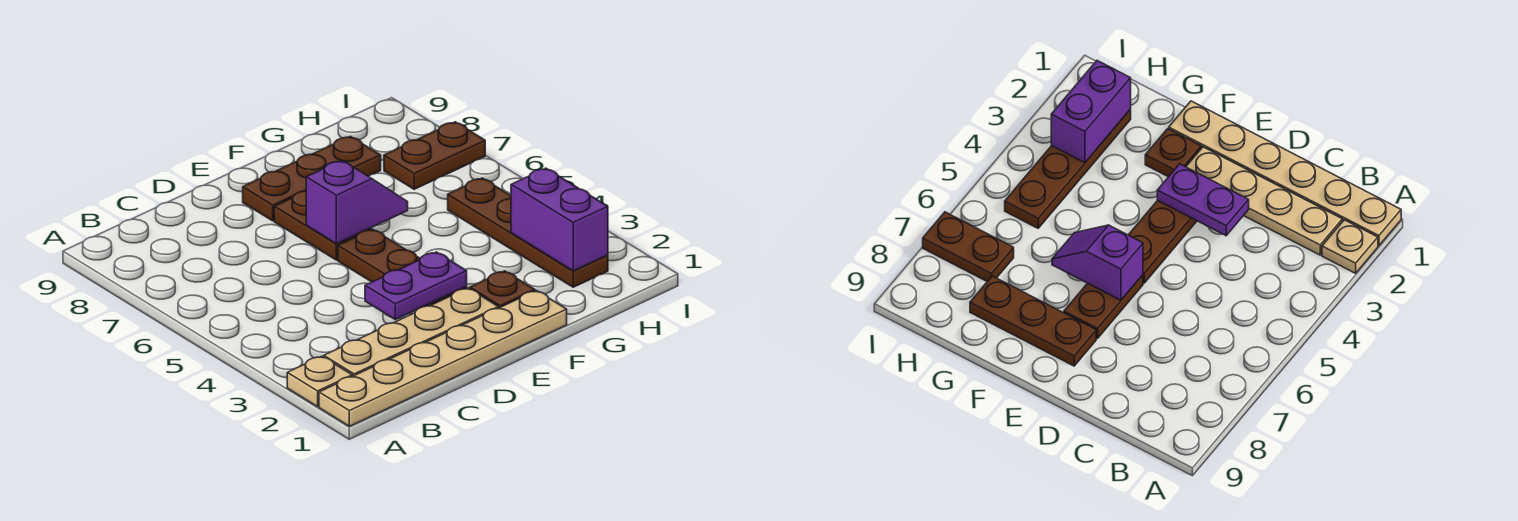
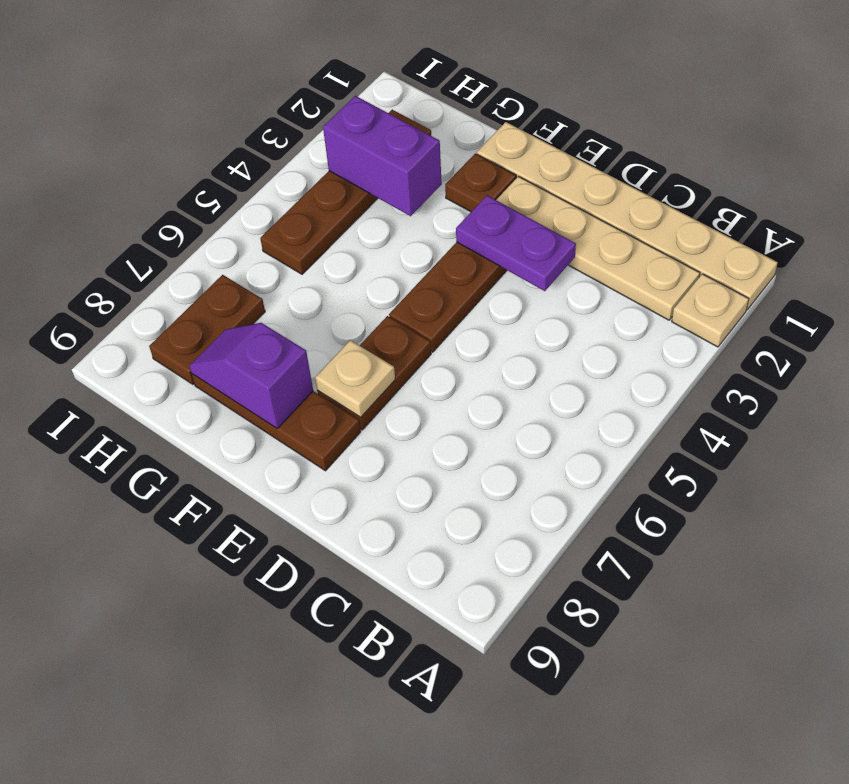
purple slope E6:F6 level 2 top E -> purple slope F8:G8 level 2 top F
none -> tan plate E7 level 2
purple brick H2:H3 level 2 -> purple brick G3:H3 level 2
brown plate H7:I7 level 1 -> brown plate H7:H8 level 1

